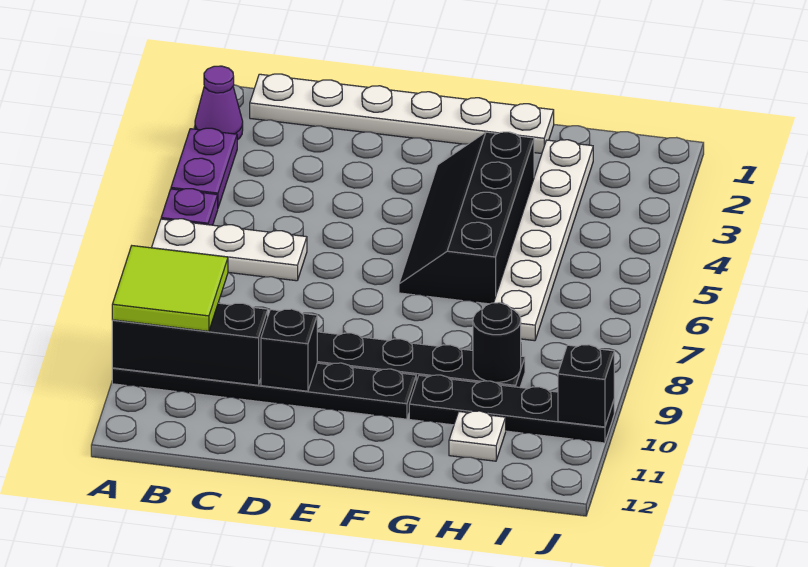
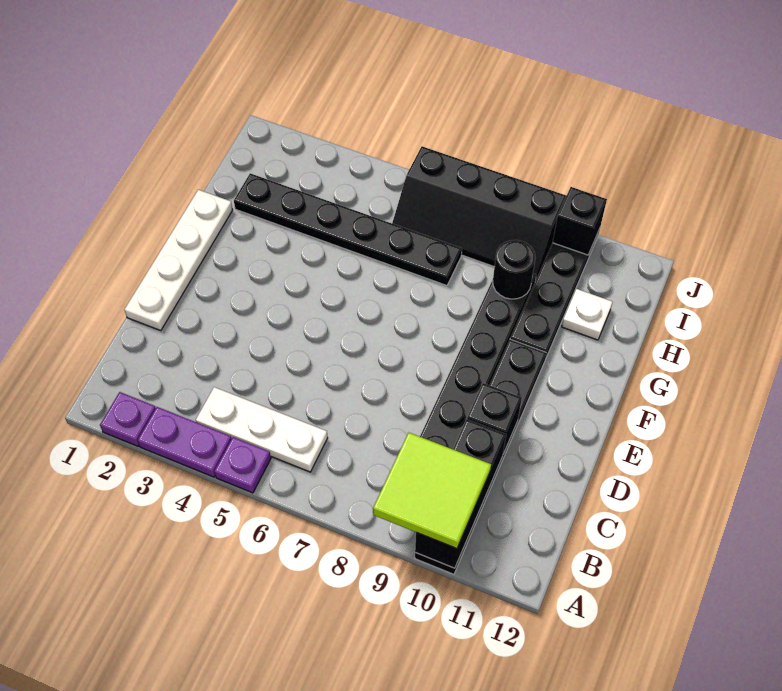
purple cone A2 level 1 -> purple plate A2 level 1
white plate A6:C6 level 1 -> white plate B4:B6 level 1
white plate B1:G1 level 1 -> white plate D1:G1 level 1
black slope F3:G6 level 1 top G -> black slope I6:J9 level 1 top J
white plate H2:H7 level 1 -> black plate H2:H7 level 1

